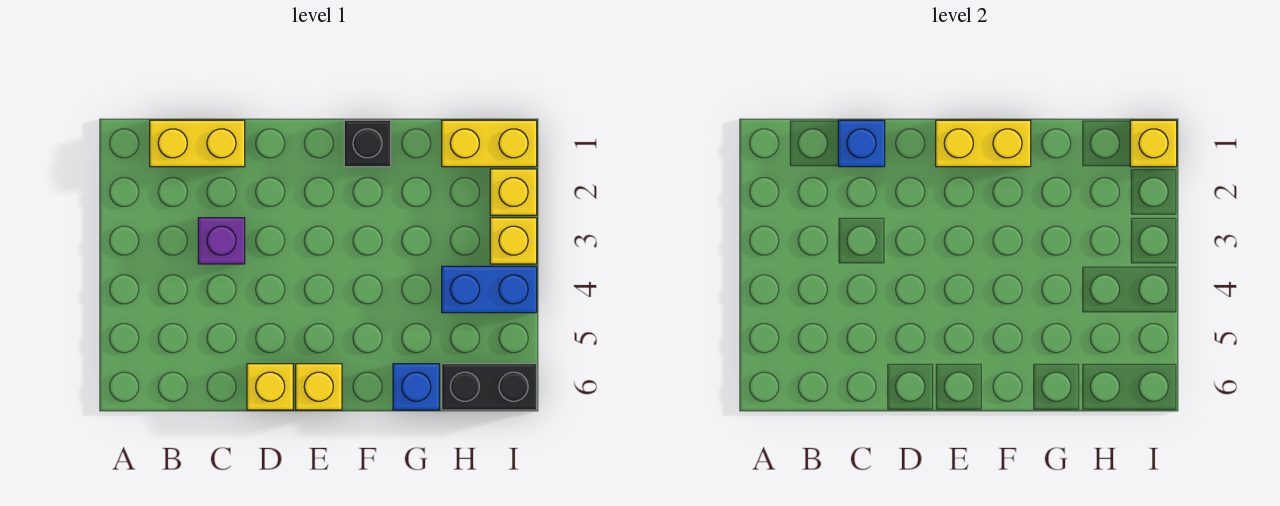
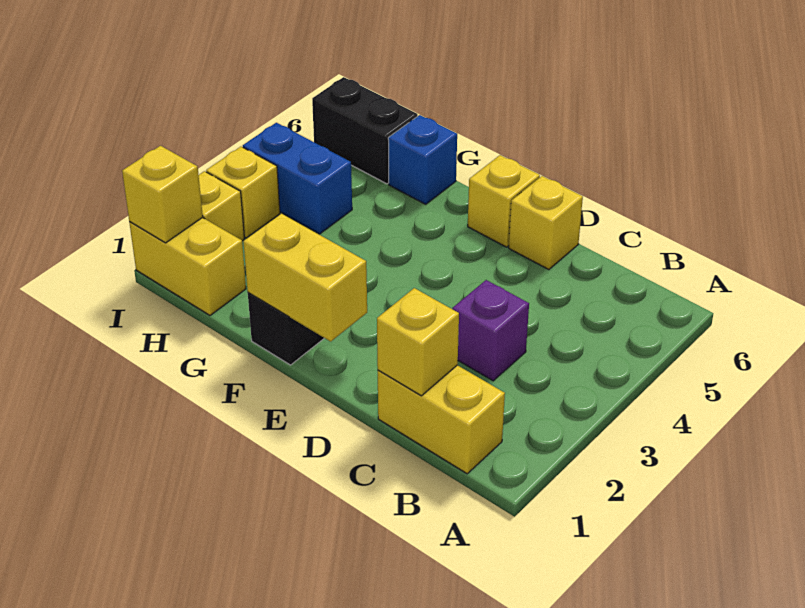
blue brick C1 level 2 -> yellow brick C1 level 2

